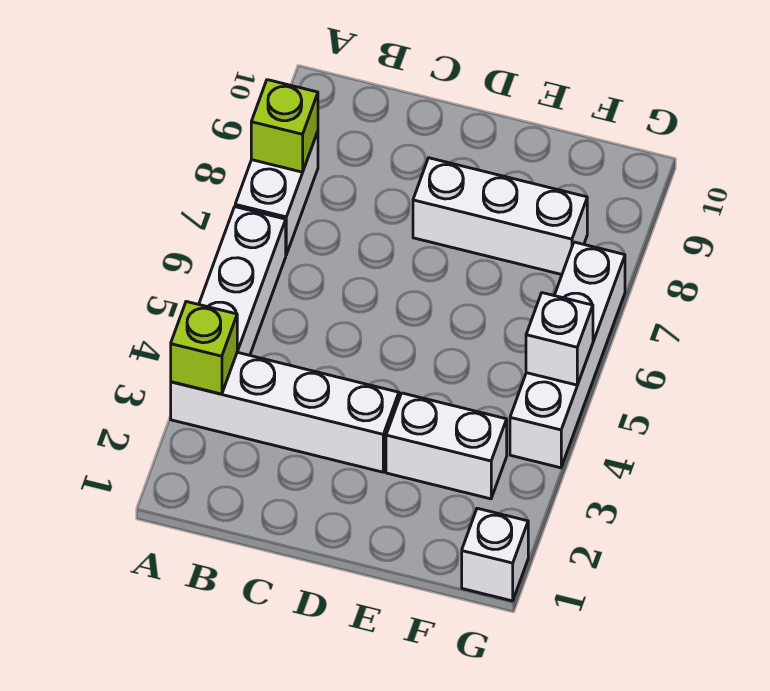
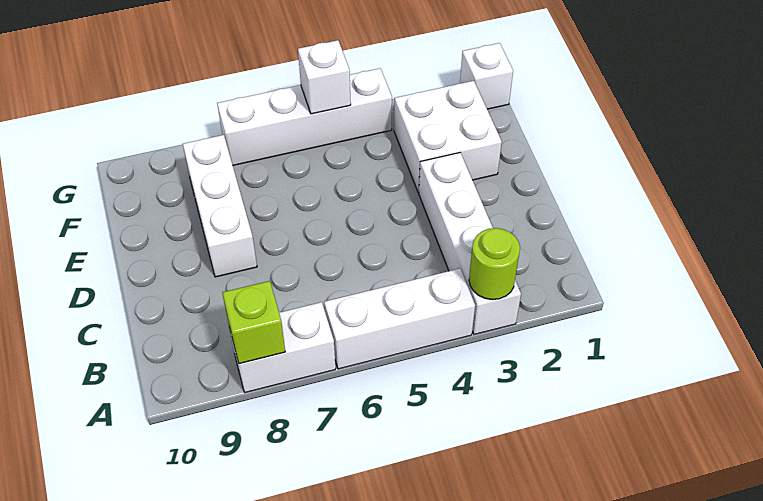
lime brick A3 level 2 -> lime round brick A3 level 2
white brick E3:F3 level 1 -> white brick E2:F3 level 1

